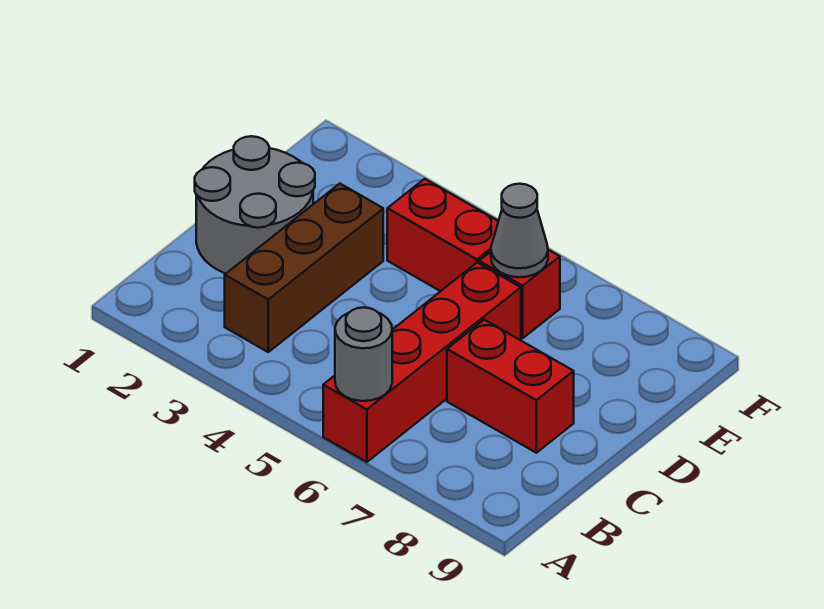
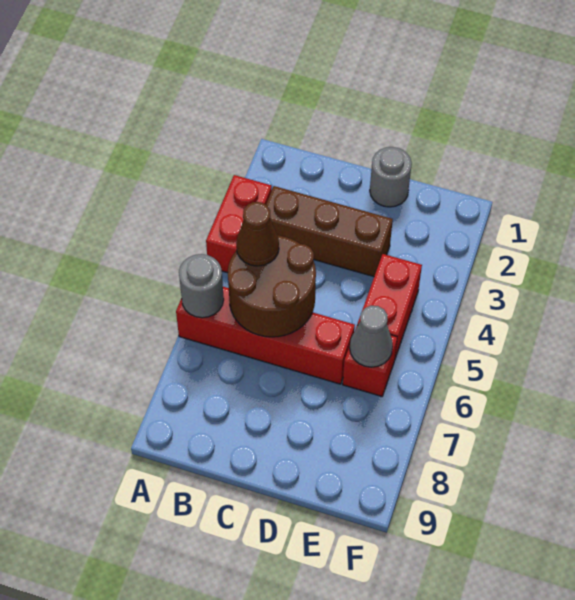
none -> brown round brick B5:C6 level 2
none -> brown cone B5 level 3
grey round brick C1:D2 level 1 -> grey round brick D1 level 1
red brick C7:C8 level 1 -> red brick A3:A4 level 1

